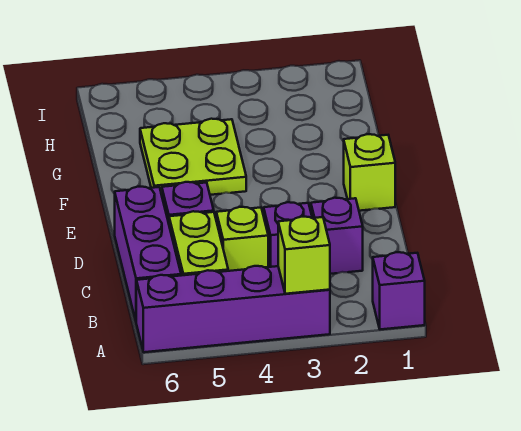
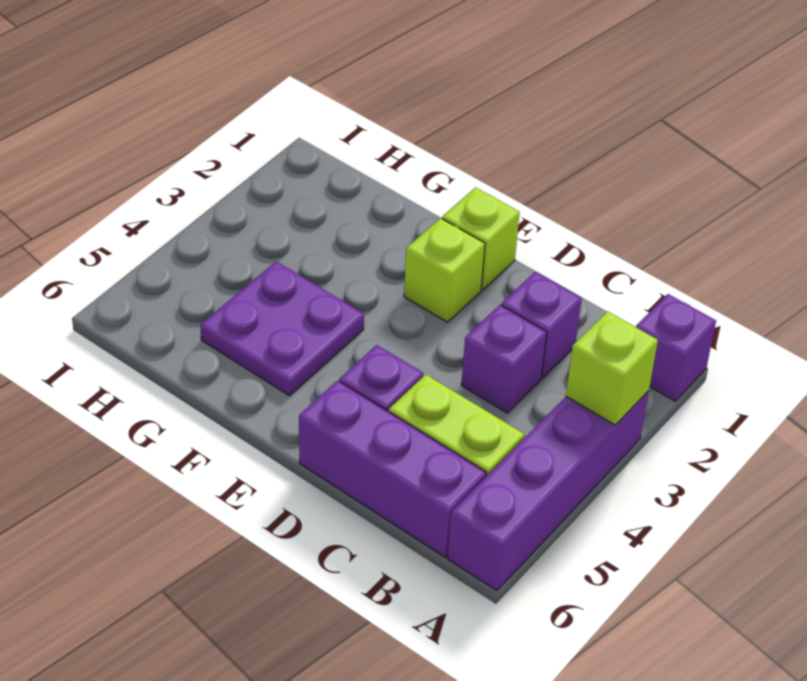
lime brick C4 level 1 -> lime brick E2 level 1
lime plate F4:G5 level 1 -> purple plate F4:G5 level 1

